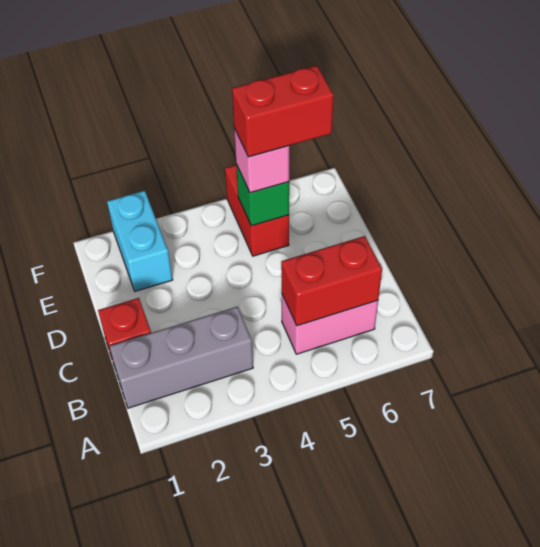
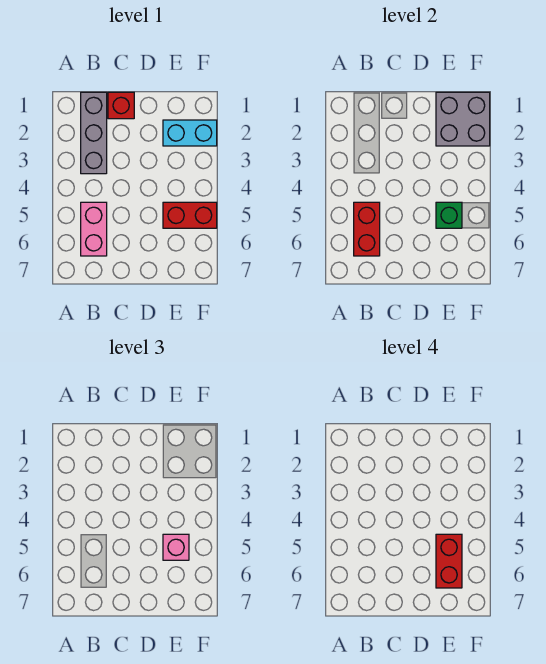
none -> grey brick E1:F2 level 2

